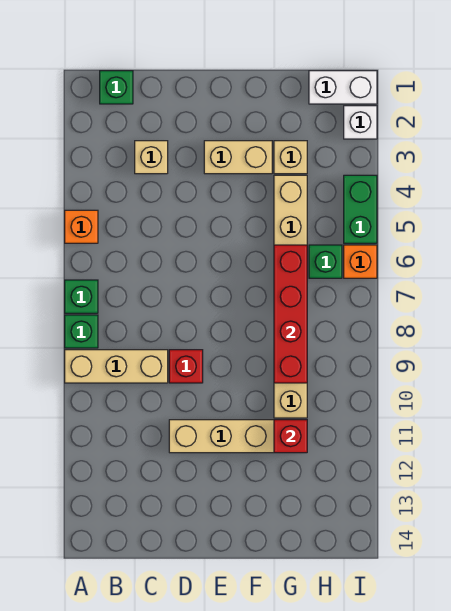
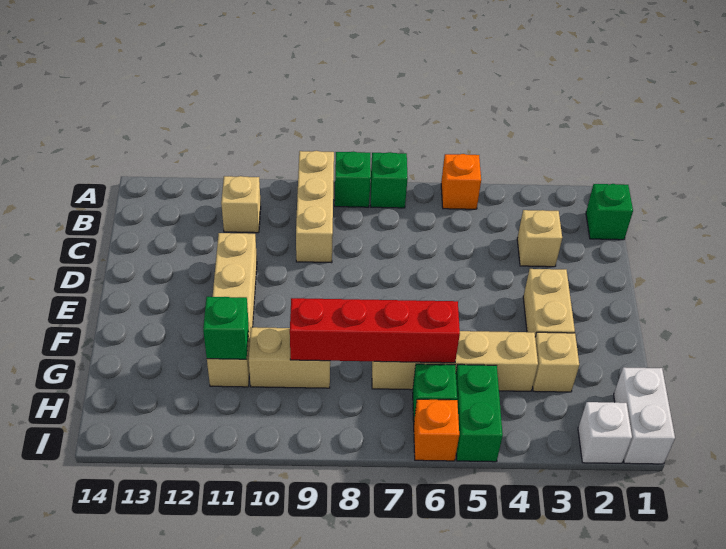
none -> tan brick B11 level 1
red brick D9 level 1 -> none
red brick G11 level 2 -> green brick G11 level 2
green brick I4:I5 level 1 -> green brick H5:I5 level 1

